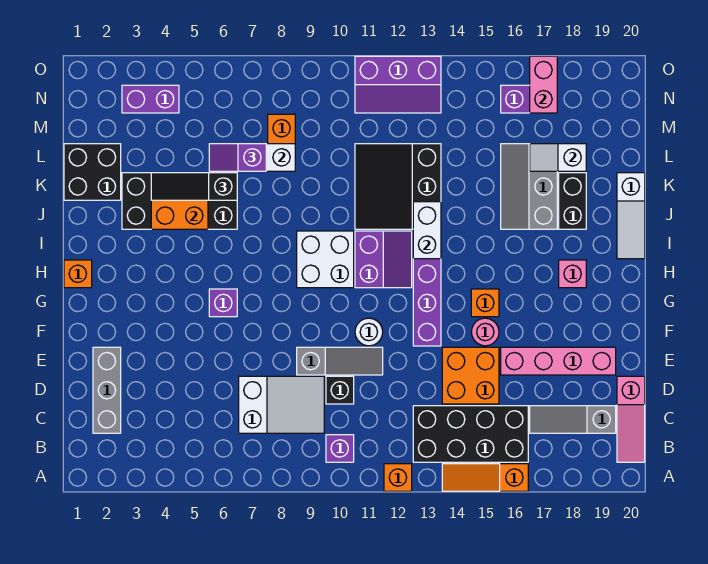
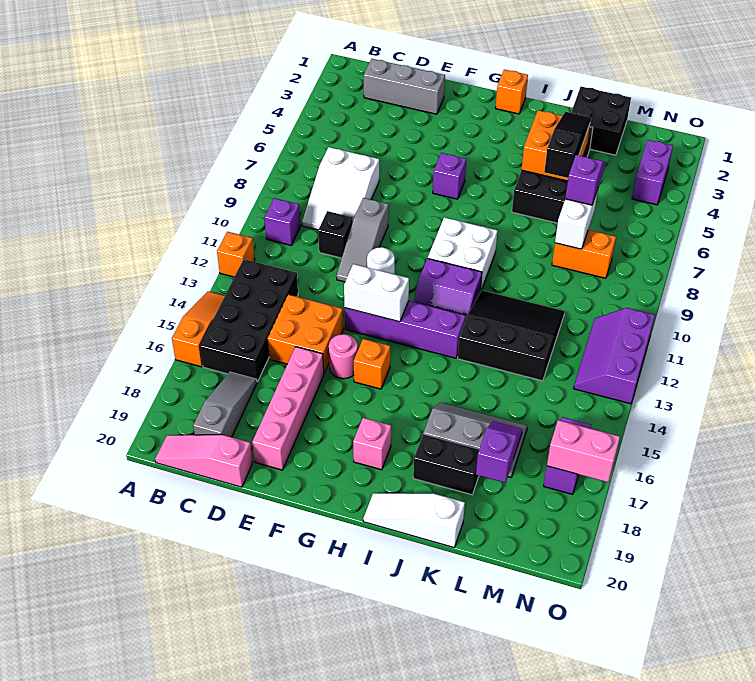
white brick I13:J13 level 2 -> white brick F13:G13 level 2
white slope L17:L18 level 2 top 18 -> purple slope L17:L18 level 2 top 18

